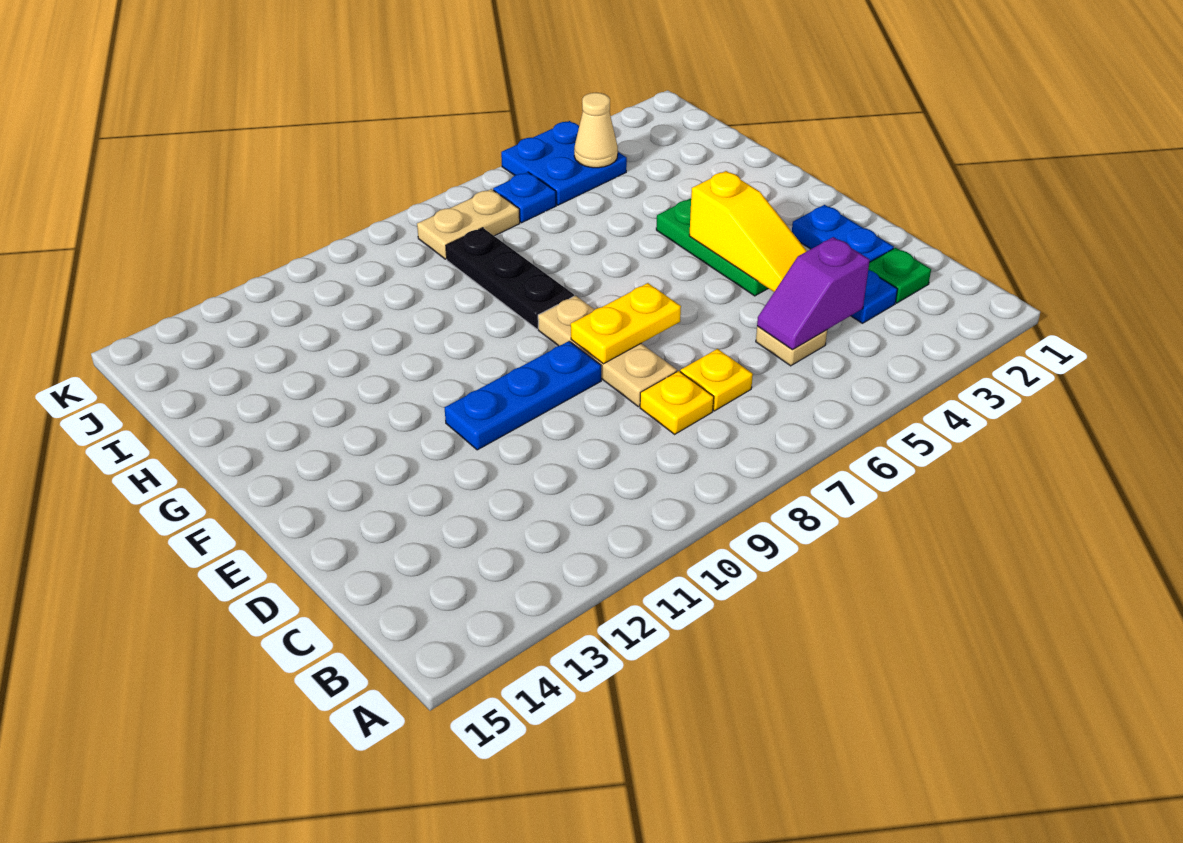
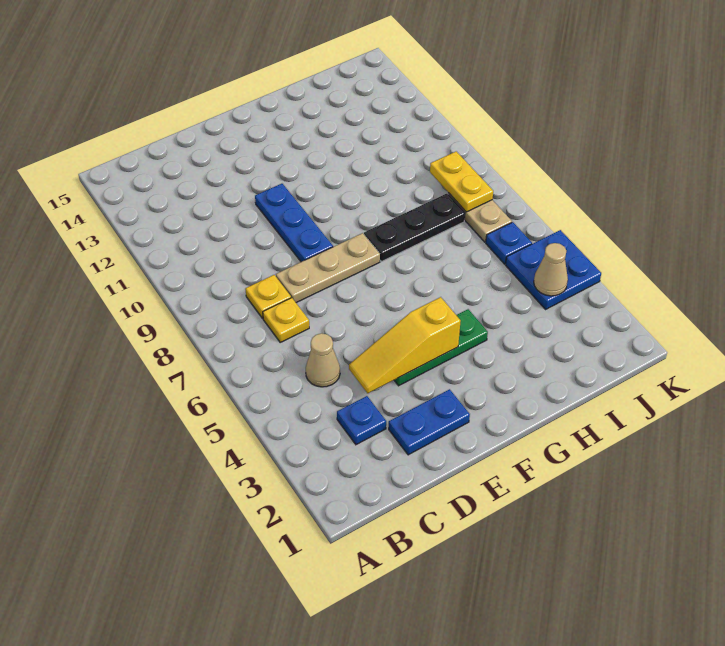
green plate C2 level 1 -> none
purple slope C4:C5 level 2 top 4 -> none
tan plate C5 level 1 -> tan cone C5 level 1
yellow plate E7:E8 level 2 -> yellow plate J8:J9 level 2

